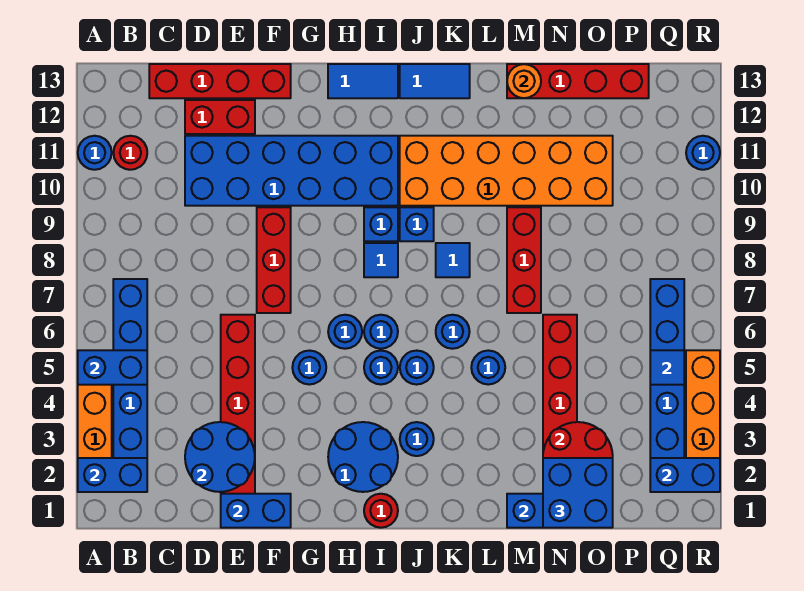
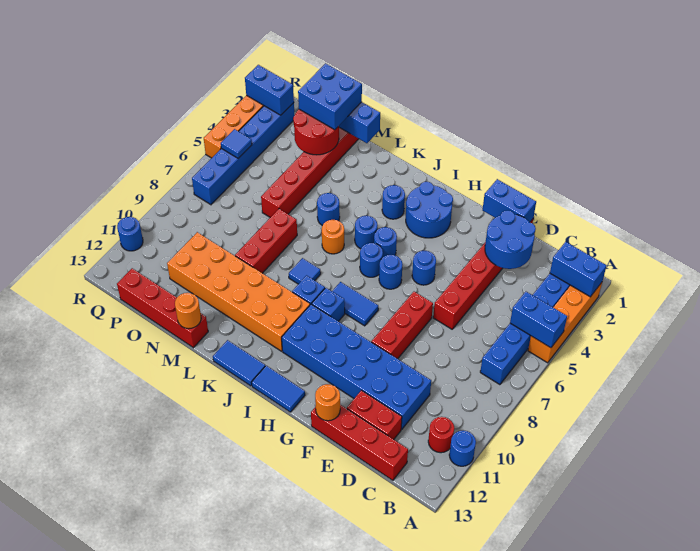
none -> orange round brick F13 level 2
red round brick I1 level 1 -> none
blue tile I8 level 1 -> blue tile H8:I8 level 1
blue round brick K6 level 1 -> orange round brick K6 level 1

